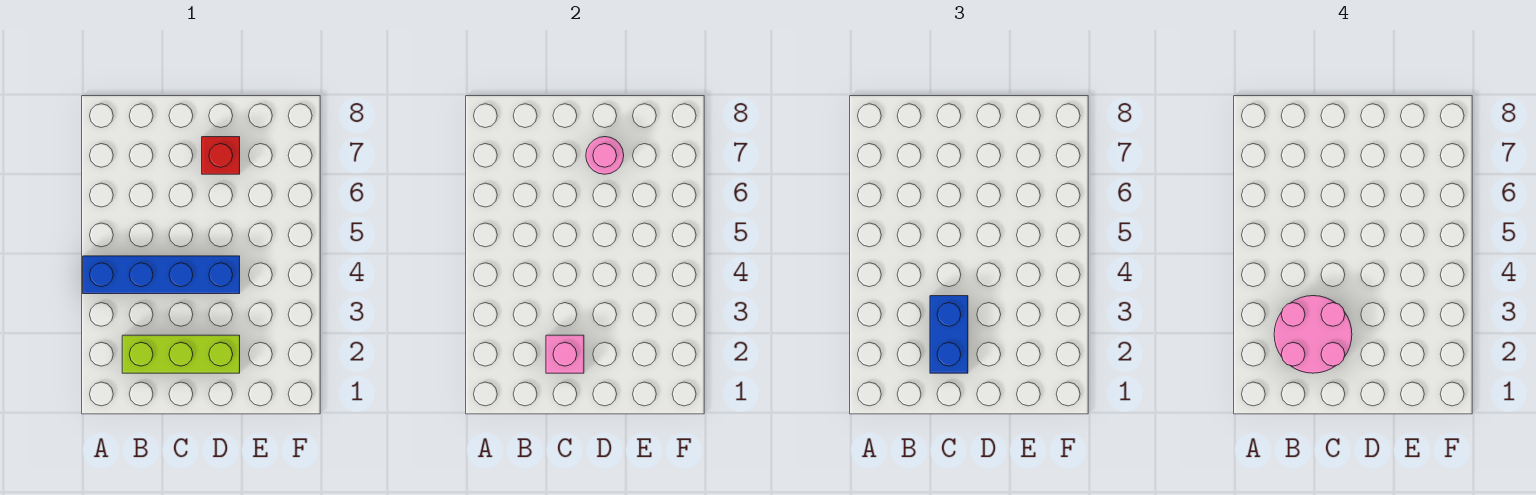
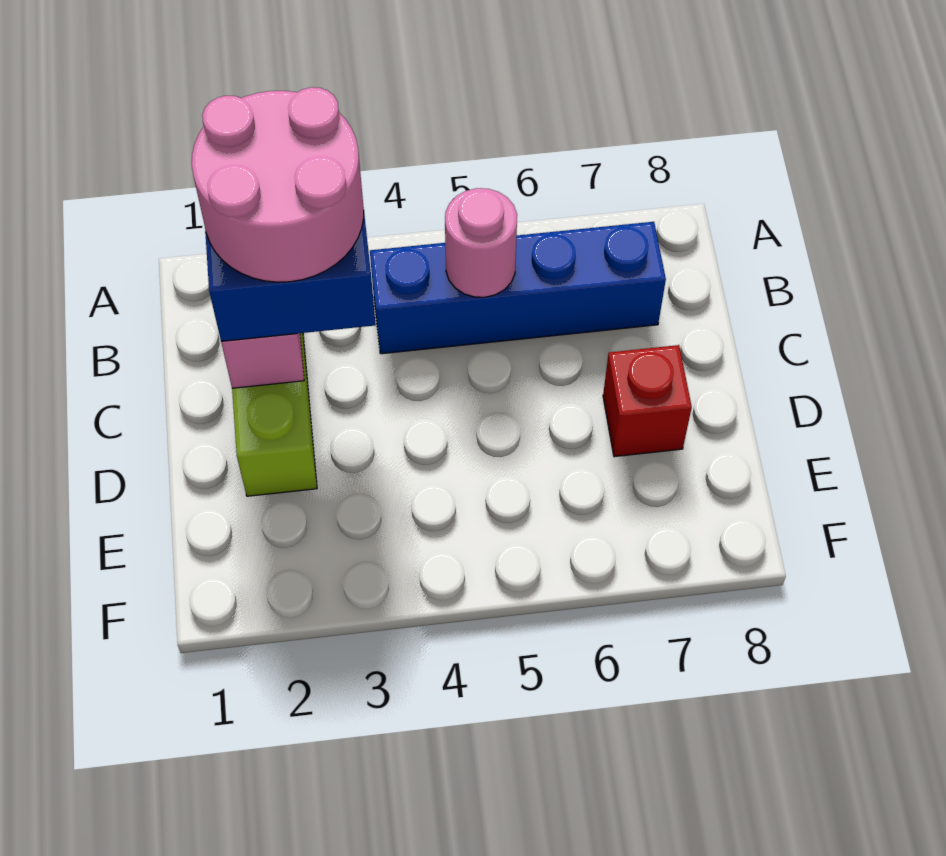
blue brick A4:D4 level 1 -> blue brick B4:B7 level 1
pink round brick D7 level 2 -> pink round brick B5 level 2

